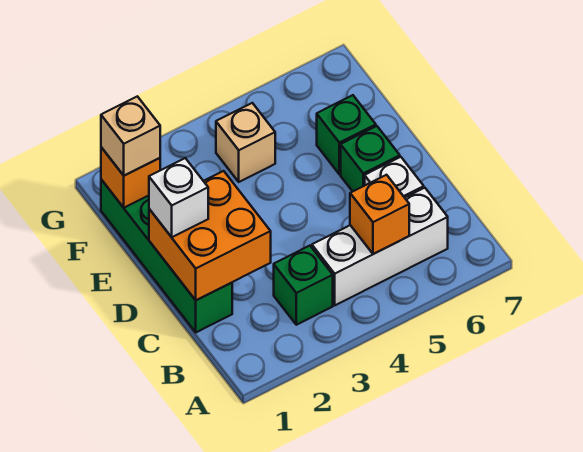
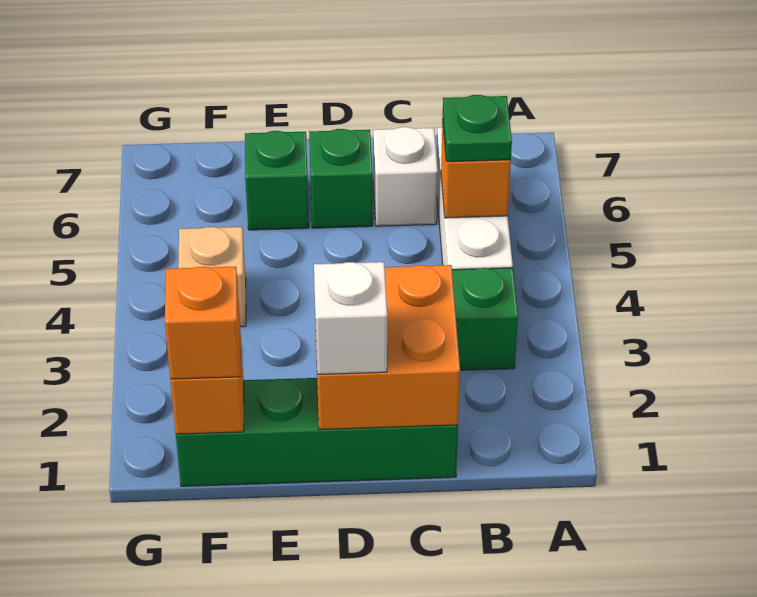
none -> green plate B5 level 3
tan brick F1 level 3 -> orange brick F1 level 3

